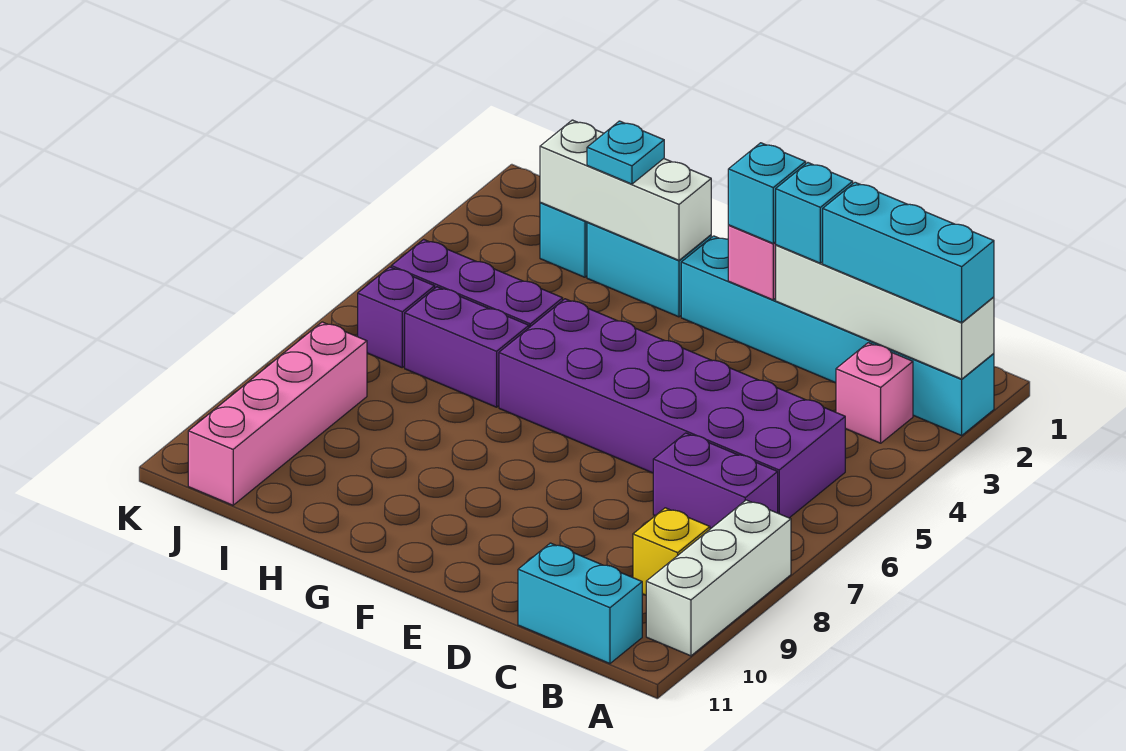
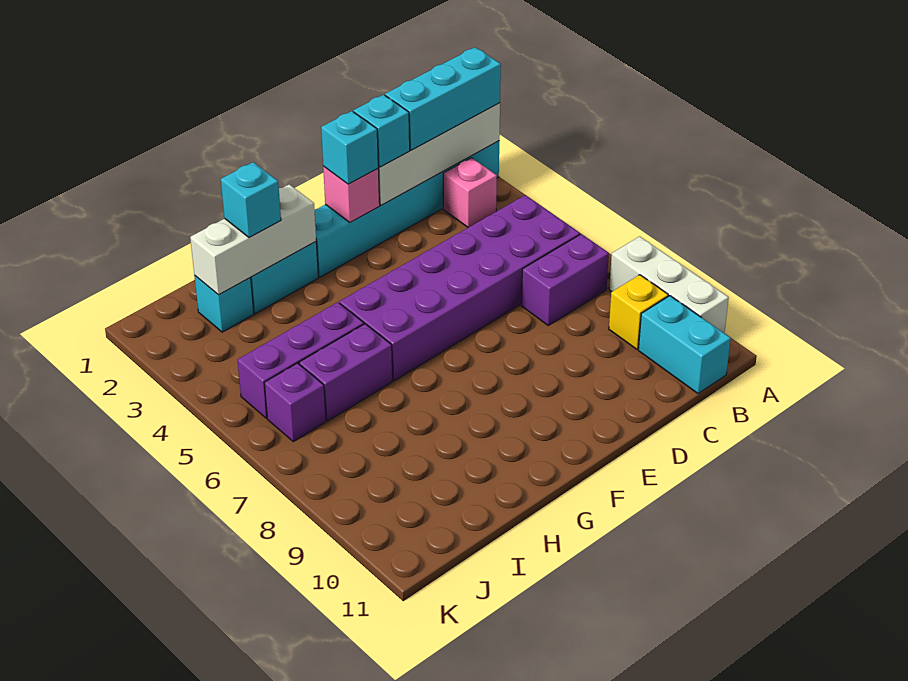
cyan brick B11:C11 level 1 -> cyan brick B10:B11 level 1
cyan plate H2 level 3 -> cyan brick H2 level 3
pink brick J8:J11 level 1 -> none

